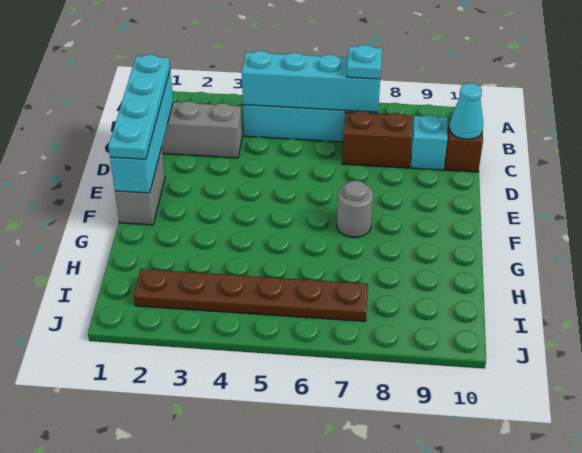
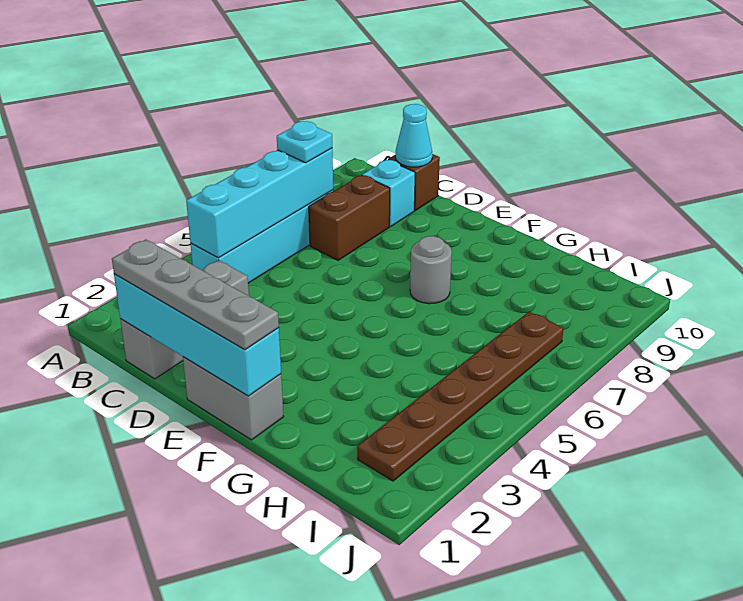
cyan plate C1:F1 level 3 -> grey plate C1:F1 level 3

